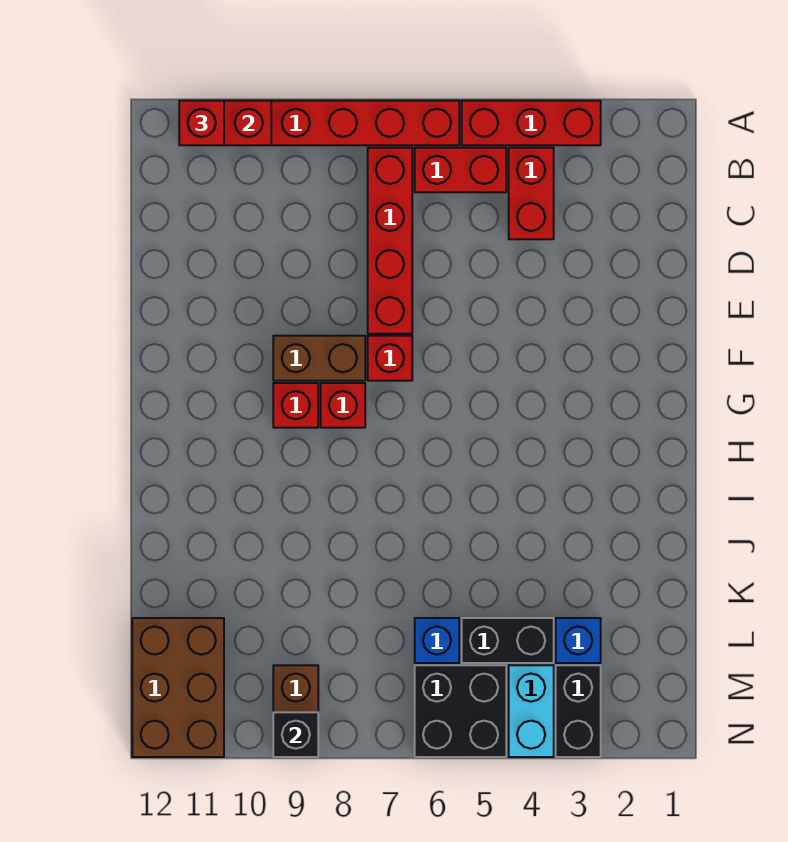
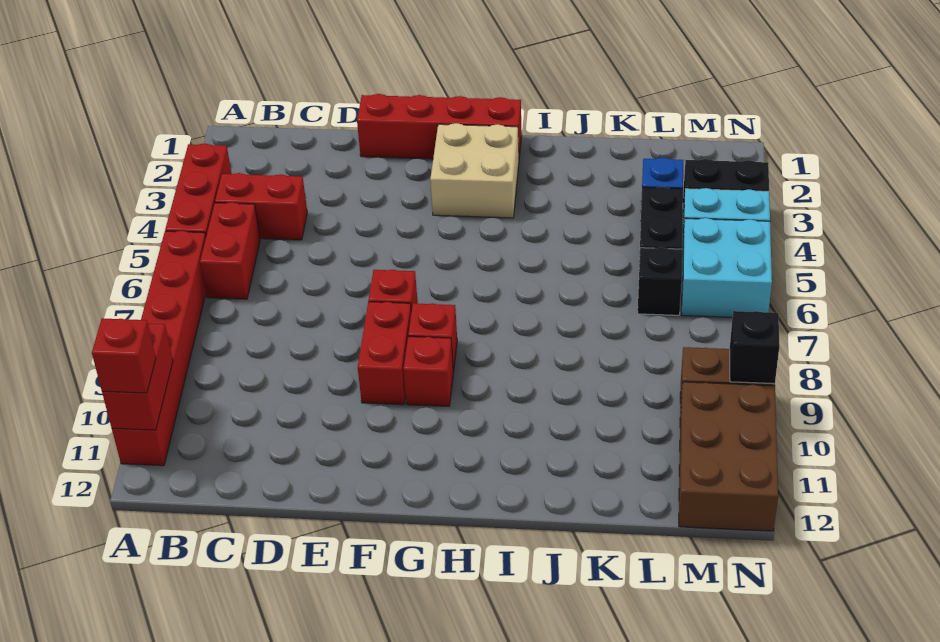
red brick B7:E7 level 1 -> red brick E1:H1 level 1
brown brick F8:F9 level 1 -> red brick F8:F9 level 1
none -> tan brick G2:H3 level 1
blue brick L6 level 1 -> black brick L6 level 1
brown brick L11:N12 level 1 -> brown brick M10:N12 level 1
black brick M5:N6 level 1 -> cyan brick M5:N6 level 1

